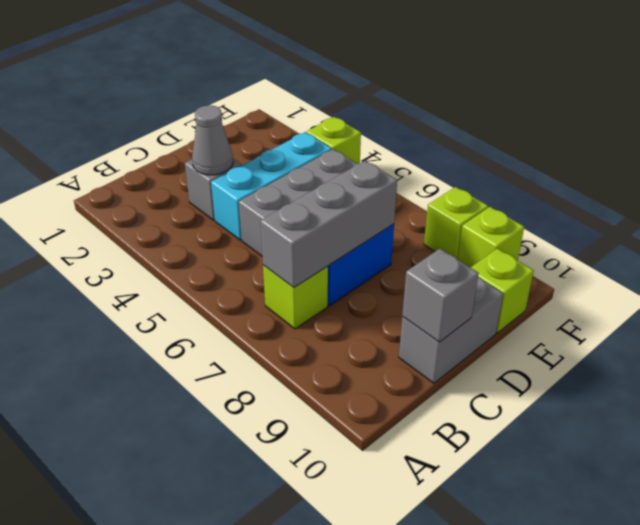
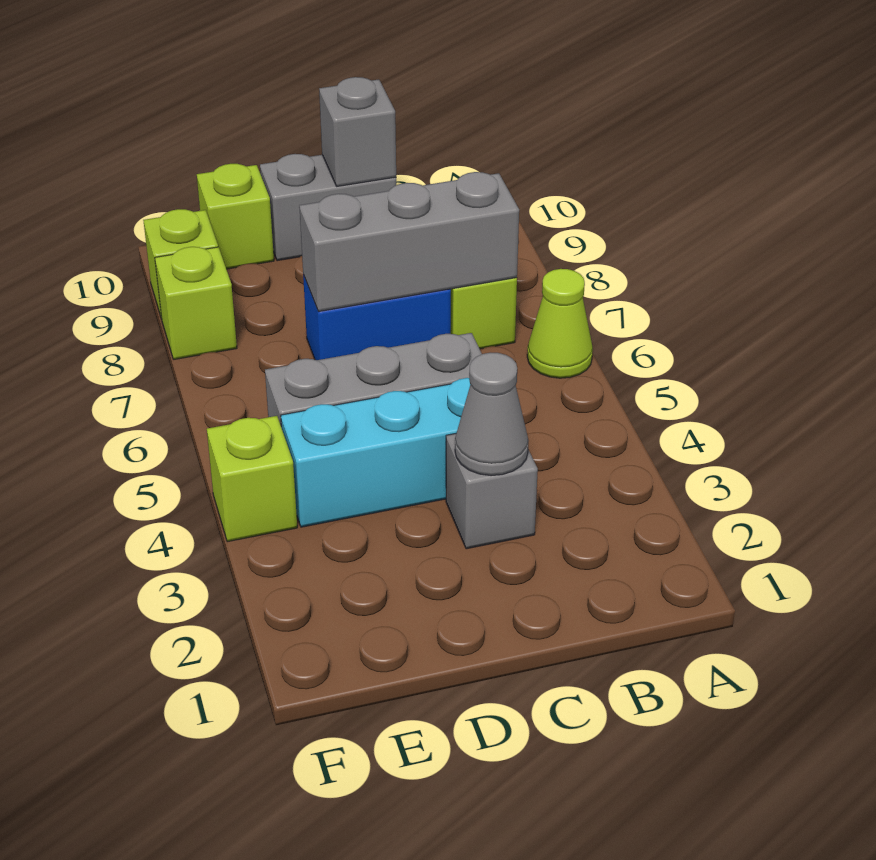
none -> lime cone A6 level 1

